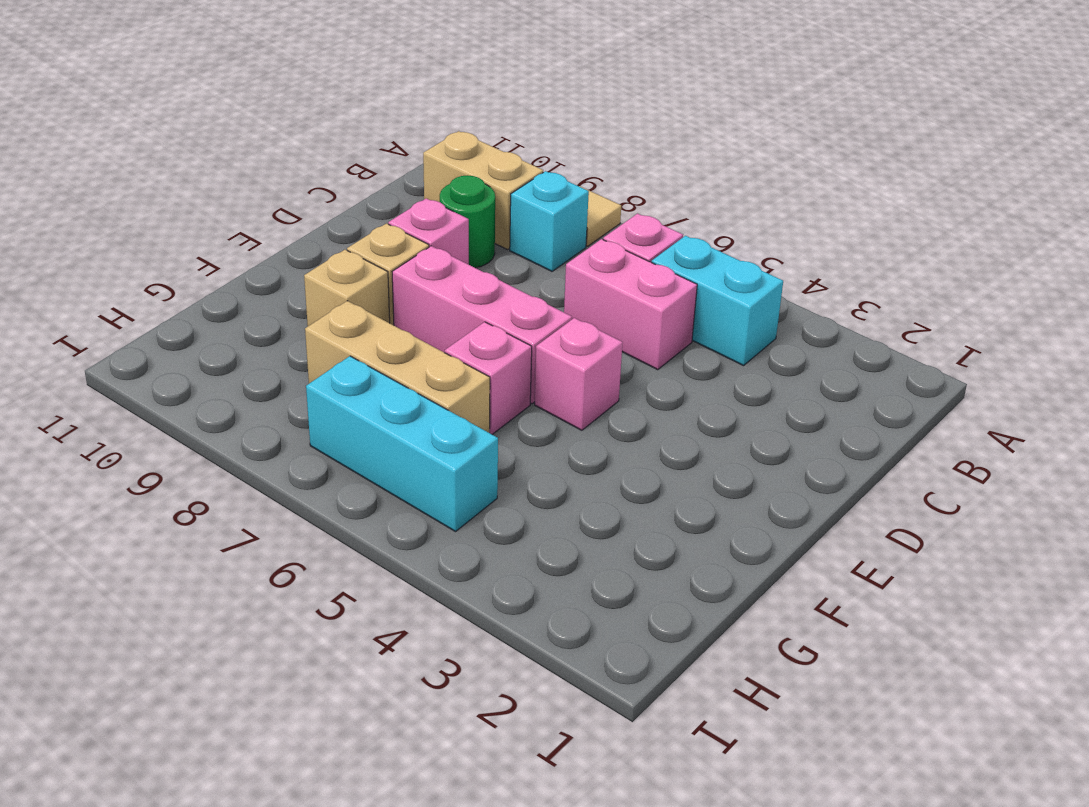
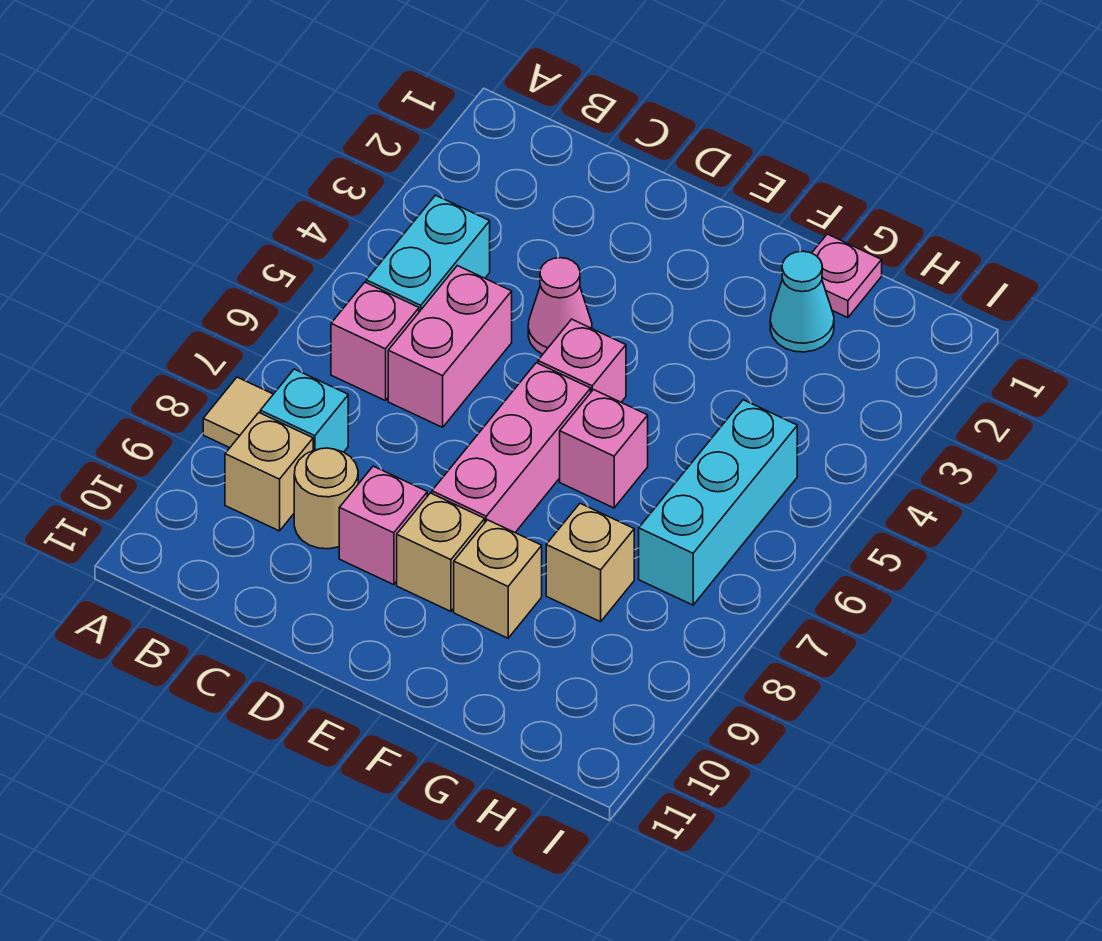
tan brick B9:B10 level 1 -> tan brick B9 level 1
green round brick C9 level 1 -> tan round brick C9 level 1
none -> pink cone D4 level 1
none -> pink plate G1 level 1
none -> cyan cone G2 level 1
tan brick G6:G8 level 1 -> tan brick G8 level 1

